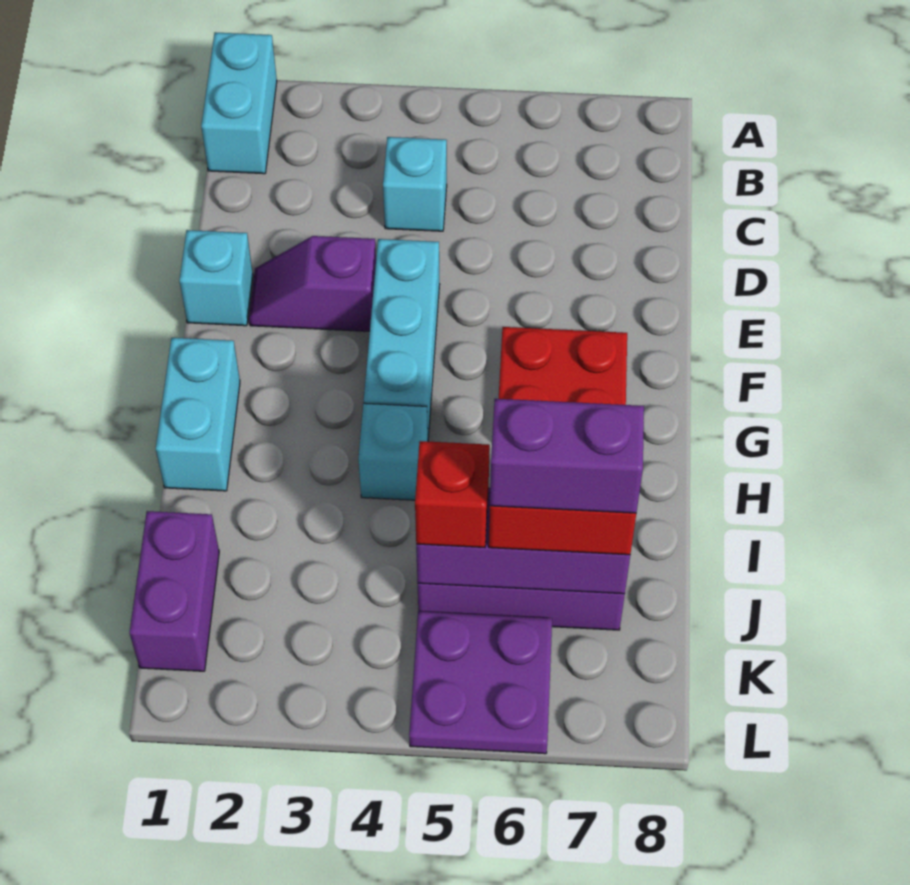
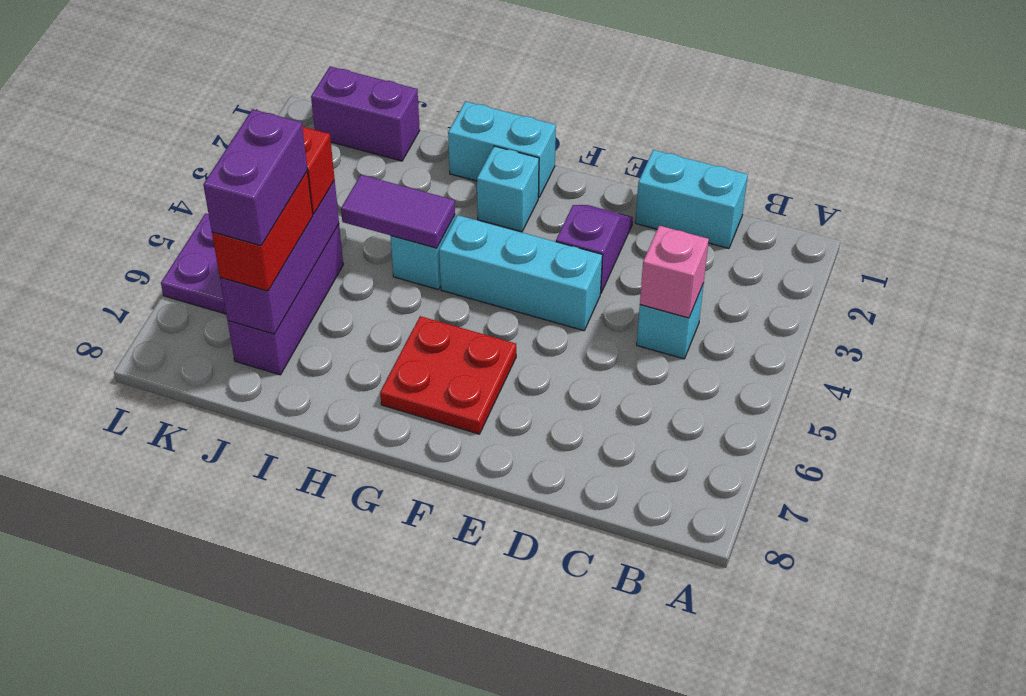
cyan brick A1:B1 level 1 -> cyan brick C1:D1 level 1
none -> pink brick C4 level 2
cyan brick E1 level 1 -> cyan brick G2 level 1
none -> purple tile H4:I4 level 2

